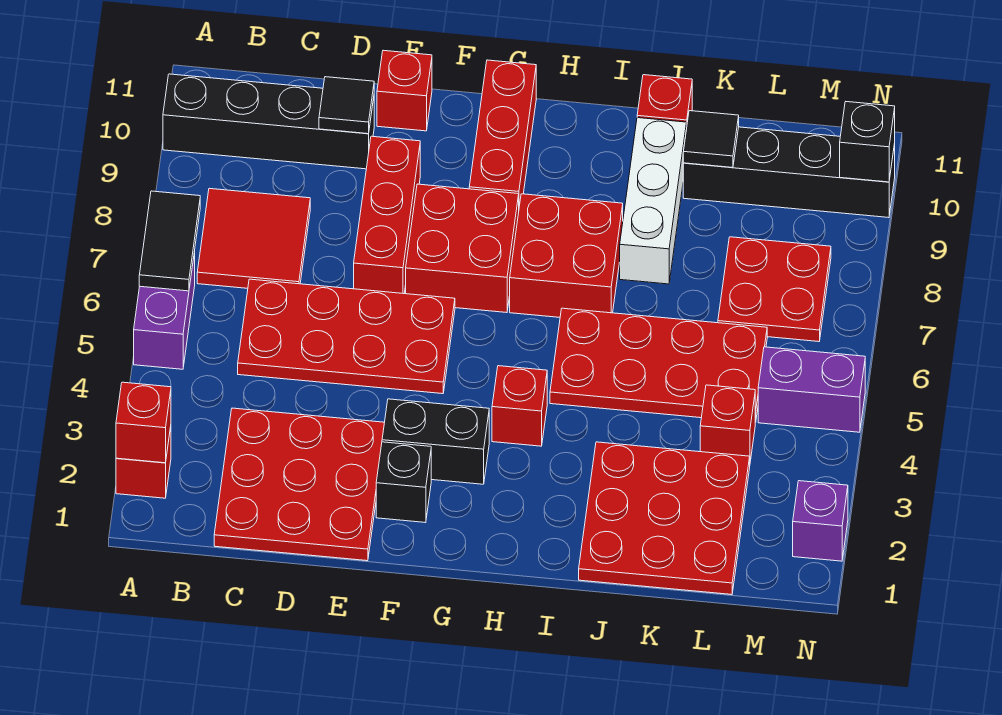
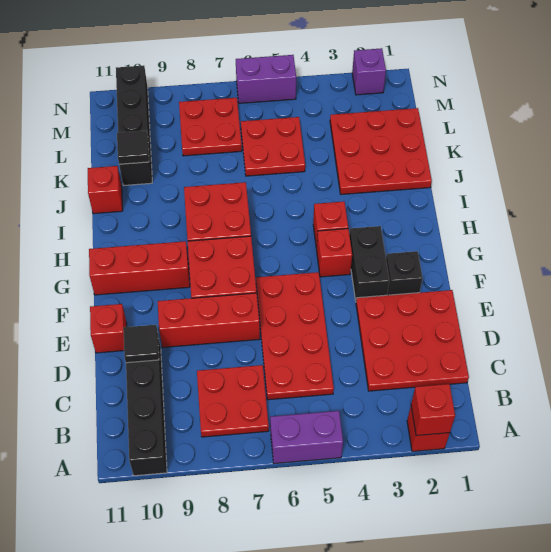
black tile A6:A7 level 2 -> none
red tile B7:C8 level 1 -> red plate B7:C8 level 1
red plate I5:L6 level 1 -> red plate K5:L6 level 1
white brick J8:J10 level 1 -> none
red brick L4 level 1 -> red brick G4 level 1
purple brick M5:N5 level 1 -> purple brick N5:N6 level 1
black brick N10 level 2 -> none

